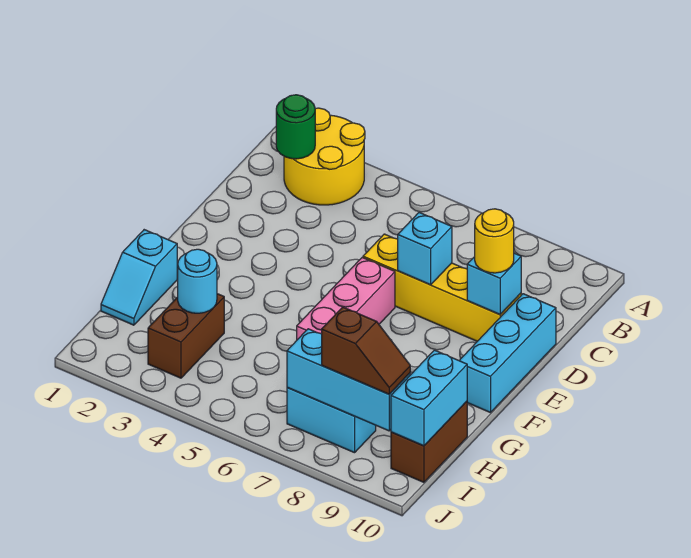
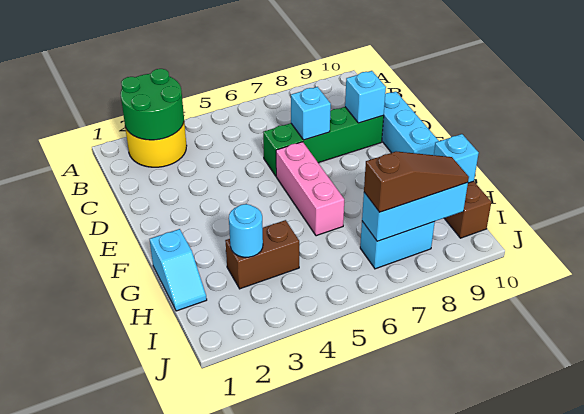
green round brick B2 level 2 -> green round brick A2:B3 level 2
yellow brick D6:D9 level 1 -> green brick D6:D9 level 1
yellow round brick D9 level 3 -> none
brown brick H3:I3 level 1 -> brown brick H3:H4 level 1
cyan brick H10:I10 level 2 -> cyan brick H10 level 2
brown slope I8:I9 level 3 top 8 -> brown slope I7:I9 level 3 top 7

